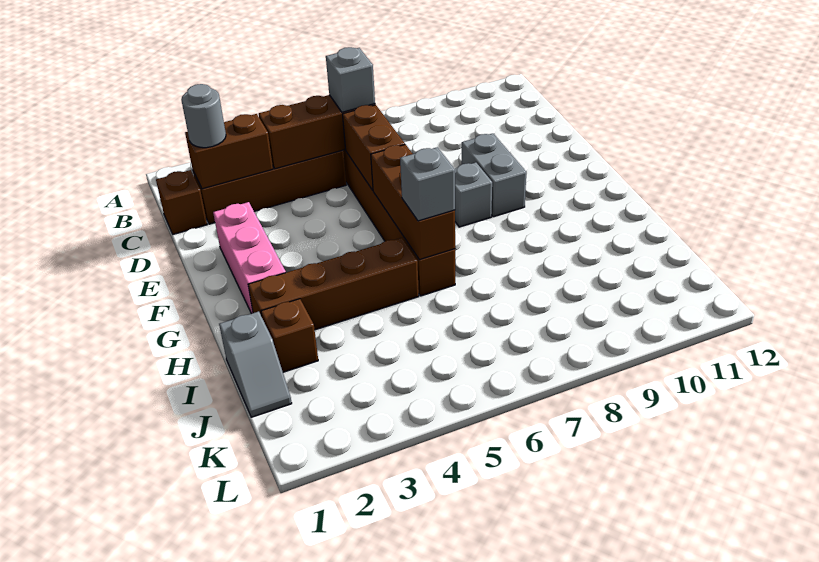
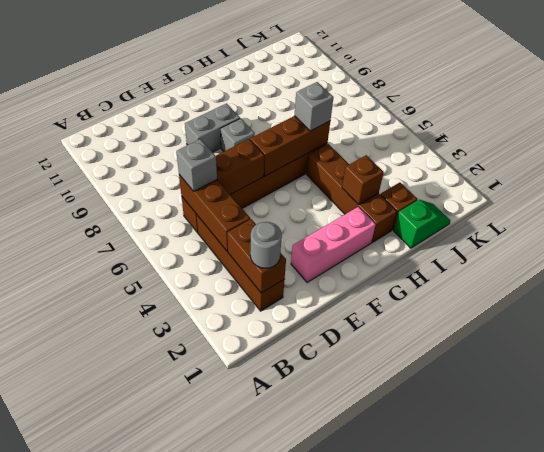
brown brick C1 level 1 -> brown brick H3 level 2
grey slope I1:J1 level 1 top I -> green slope I1:J1 level 1 top I

